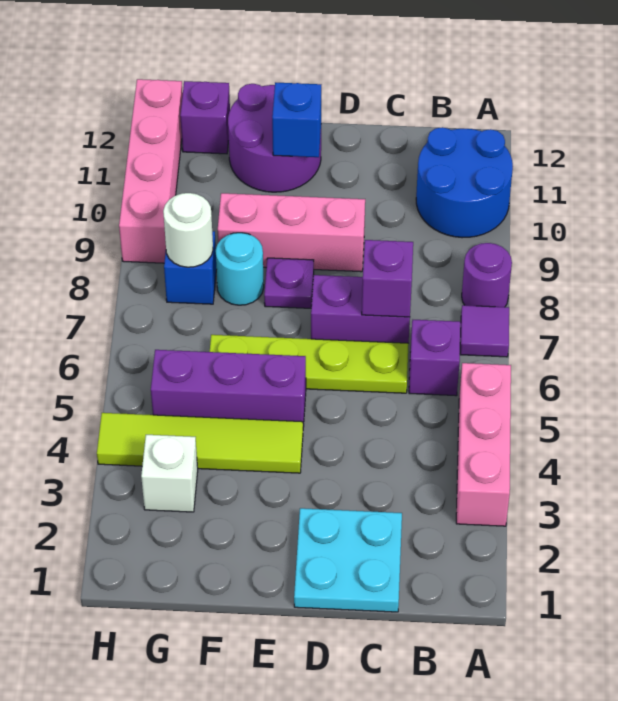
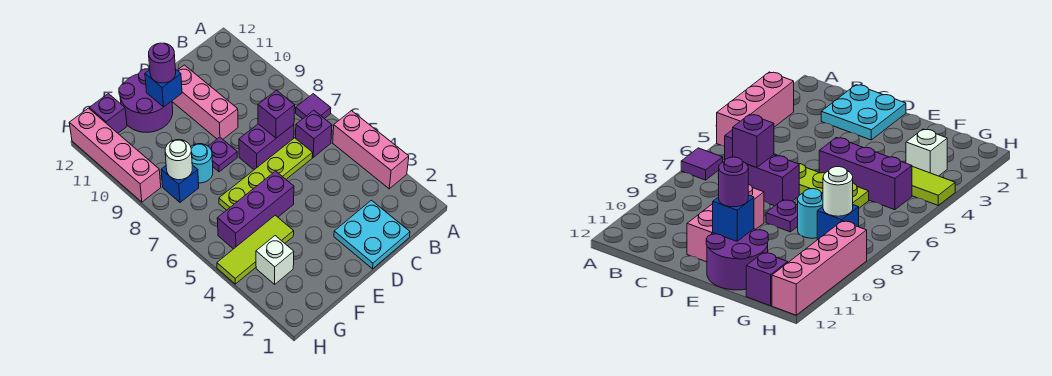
purple round brick A8 level 1 -> purple round brick E11 level 3
blue round brick A10:B11 level 1 -> none
pink brick D9:F9 level 1 -> pink brick D9:D11 level 1
lime tile E4:H4 level 1 -> lime tile F4:H4 level 1

